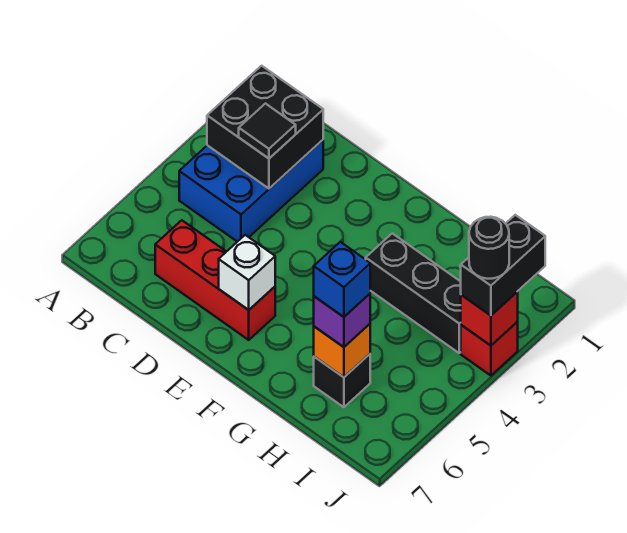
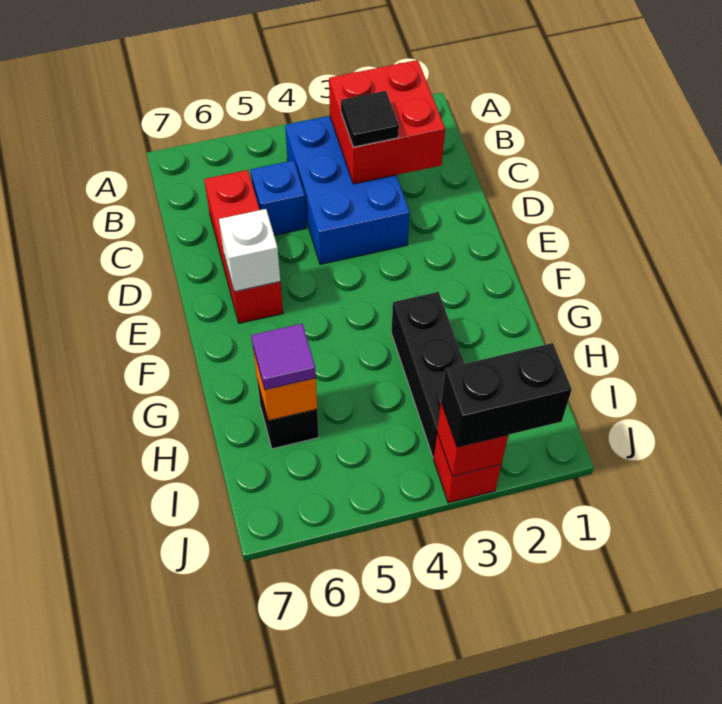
blue brick B2:C4 level 1 -> blue brick B3:D4 level 1
black brick B2:C3 level 2 -> red brick B2:C3 level 2
purple brick H6 level 3 -> purple tile H6 level 3
blue brick H6 level 4 -> blue brick C5 level 1
black round brick J3 level 4 -> none

